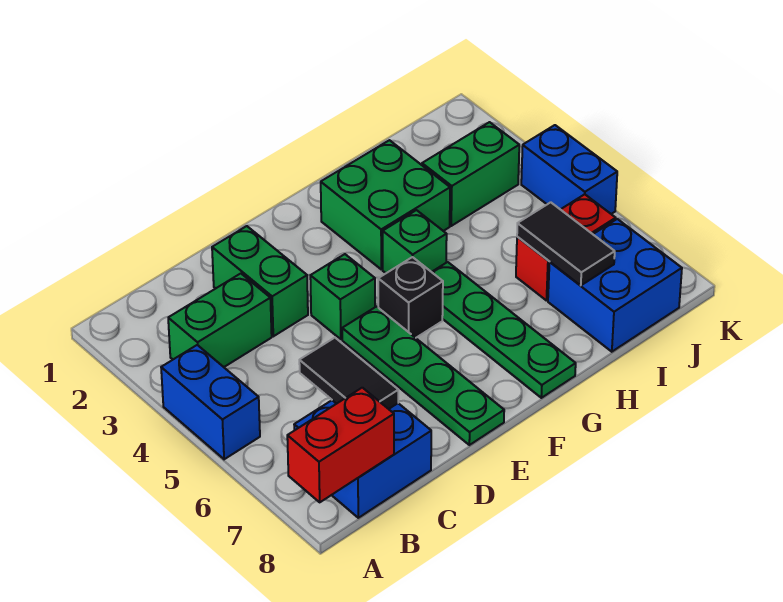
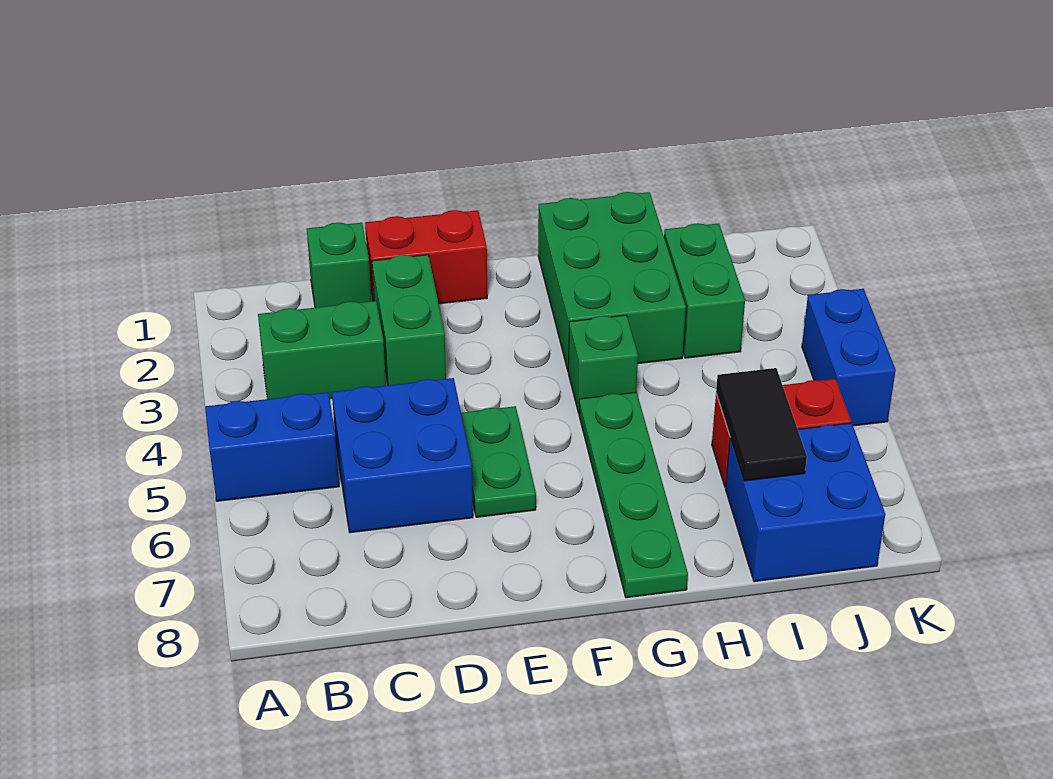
blue brick A4:A5 level 1 -> blue brick A5:B5 level 1
red brick A8:B8 level 2 -> red brick D1:E1 level 1
blue brick B7:C8 level 1 -> blue brick C5:D6 level 1
black tile C6:C7 level 2 -> none
green brick E4 level 1 -> green brick C1 level 1
green plate E5:E8 level 1 -> green plate E5:E6 level 1
black brick F5 level 1 -> none
green brick G2:H3 level 1 -> green brick G1:H3 level 1
green brick I3:J3 level 1 -> green brick I2:I3 level 1

